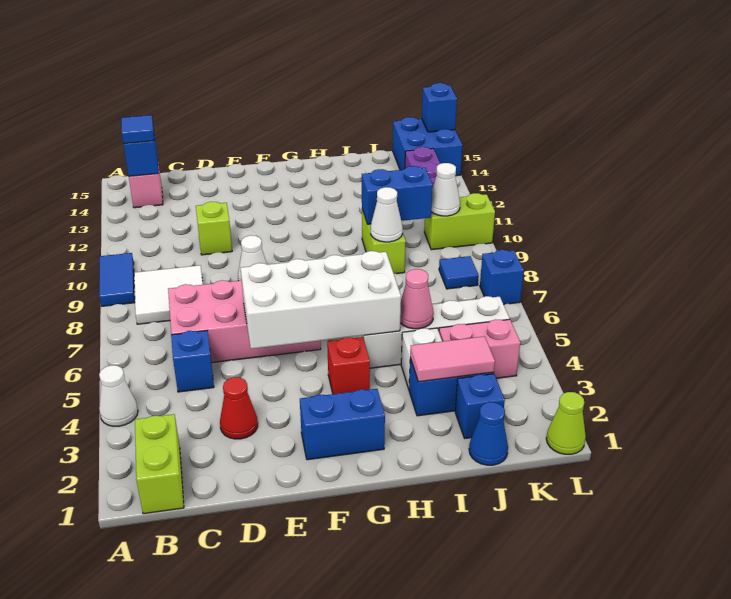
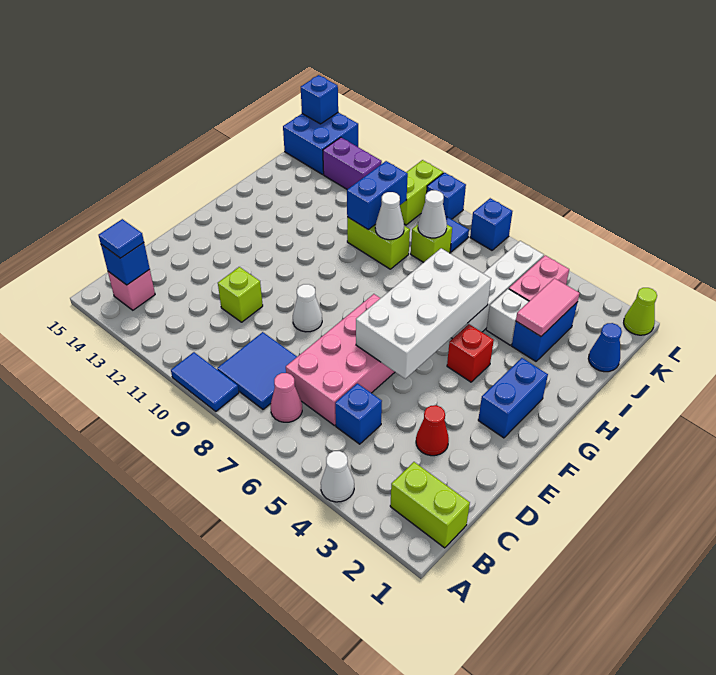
white tile B8:C9 level 1 -> blue tile B8:C9 level 1
pink cone I5 level 2 -> pink cone B7 level 1
blue brick J2 level 1 -> blue brick L9 level 1
none -> lime brick J8 level 1
white cone K10 level 2 -> white cone J8 level 2

